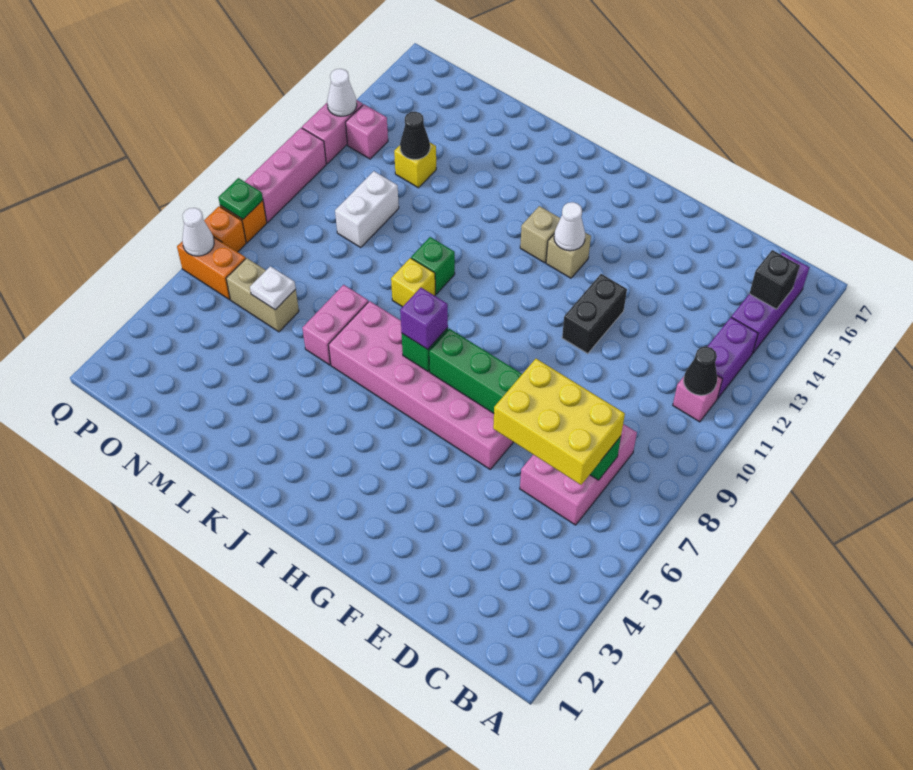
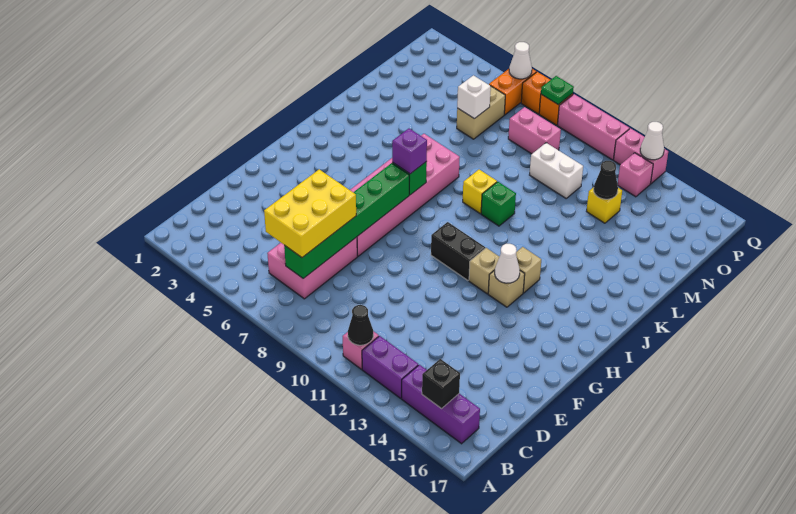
pink brick C6:D8 level 1 -> pink brick C6:E7 level 1
black brick F11:F12 level 1 -> black brick H10:H11 level 1
none -> tan brick H12 level 1
pink brick L6:L7 level 1 -> pink brick O8:O9 level 1
white plate N6 level 2 -> white brick N6 level 2

